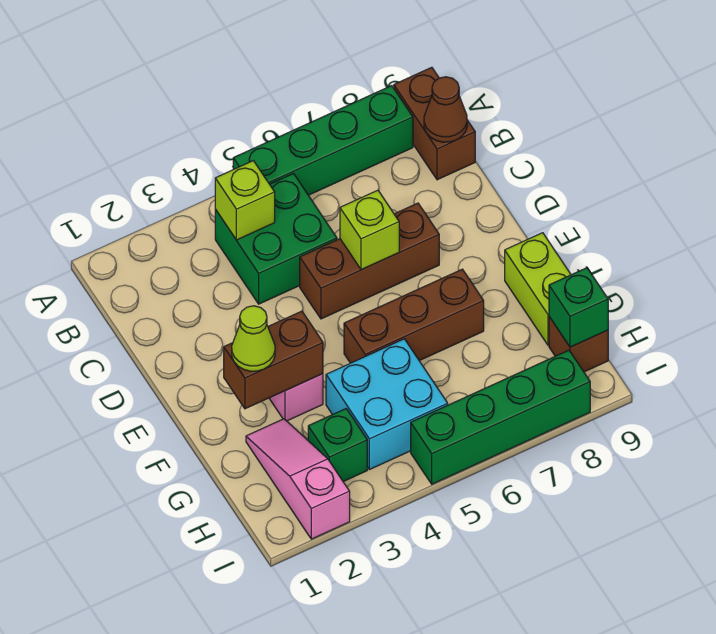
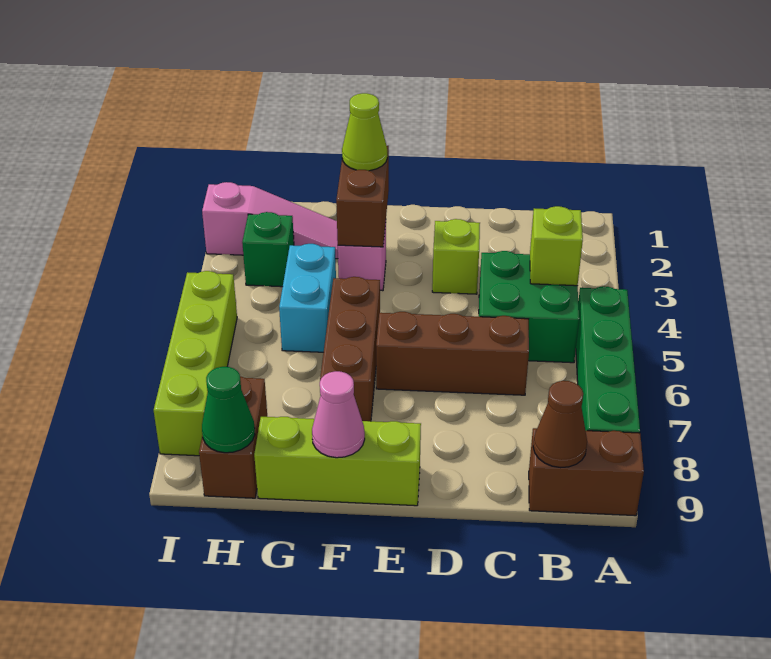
brown brick D5:D7 level 1 -> brown brick C6:E6 level 1
lime brick D6 level 2 -> lime brick D3 level 1
lime brick F9:G9 level 1 -> lime brick E9:G9 level 1
none -> pink cone F9 level 2
cyan brick G4:H5 level 1 -> cyan brick G4:G5 level 1
brown brick H9 level 1 -> brown brick H8:H9 level 1
green brick H9 level 2 -> green cone H9 level 2
green brick I5:I8 level 1 -> lime brick I5:I8 level 1

